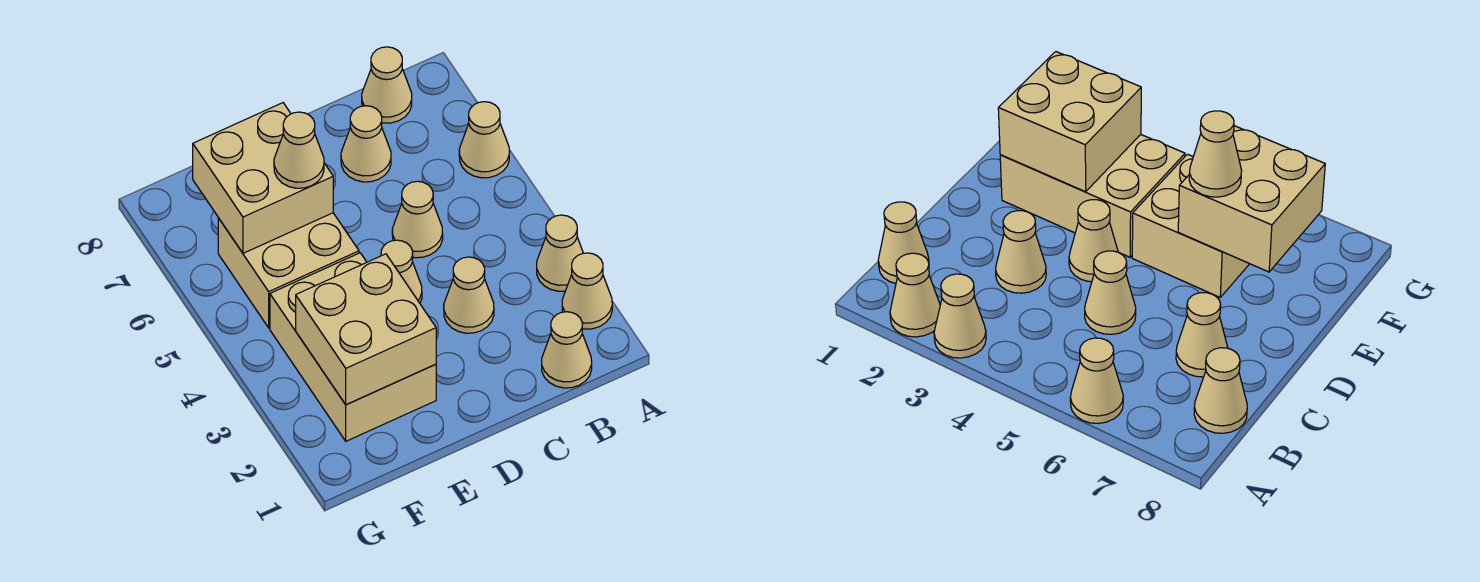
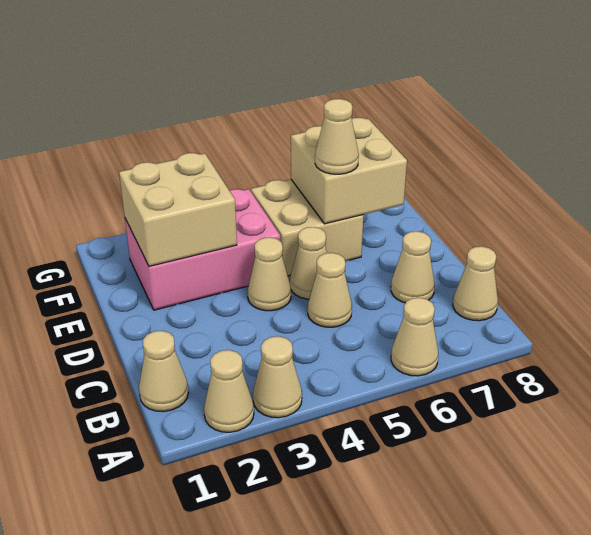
tan cone C3 level 1 -> tan cone D5 level 1
tan brick E2:F4 level 1 -> pink brick E2:F4 level 1

